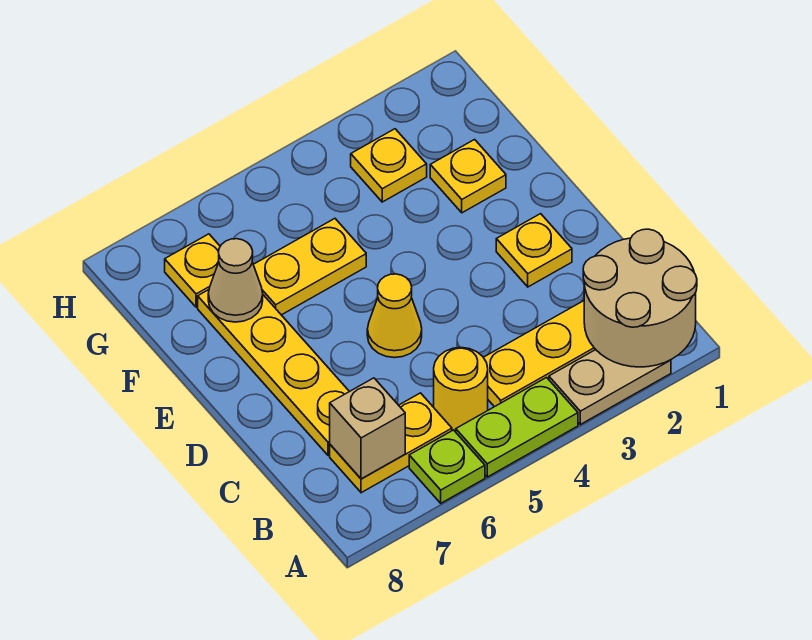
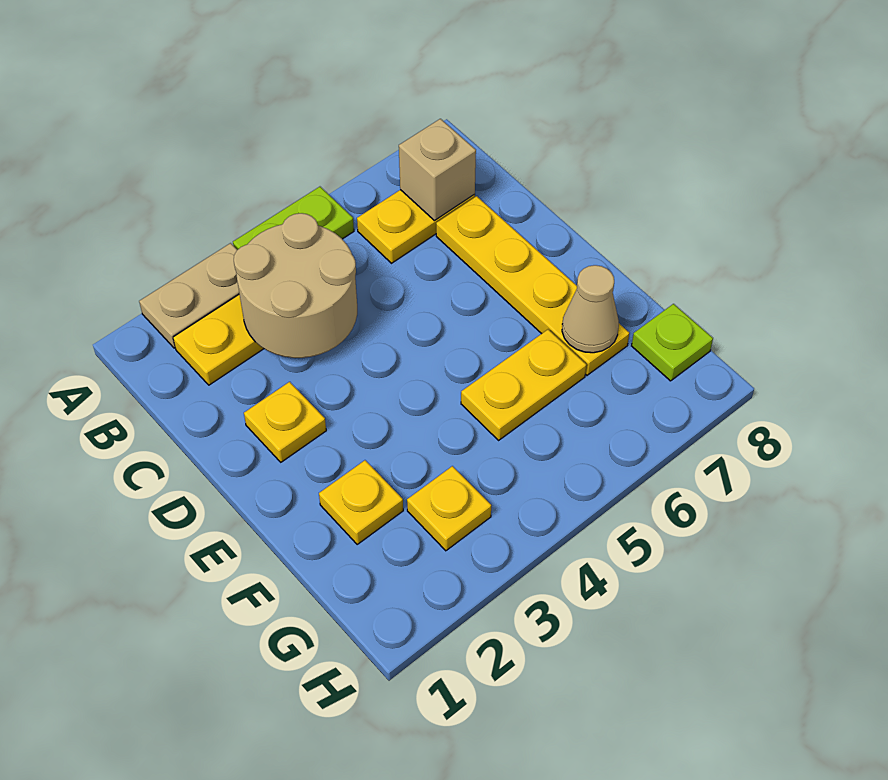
tan round brick A1:B2 level 2 -> tan round brick B3:C4 level 2
lime plate A6 level 1 -> lime plate G8 level 1
yellow round brick B5 level 1 -> none
yellow cone D5 level 1 -> none
yellow plate G7 level 1 -> none

